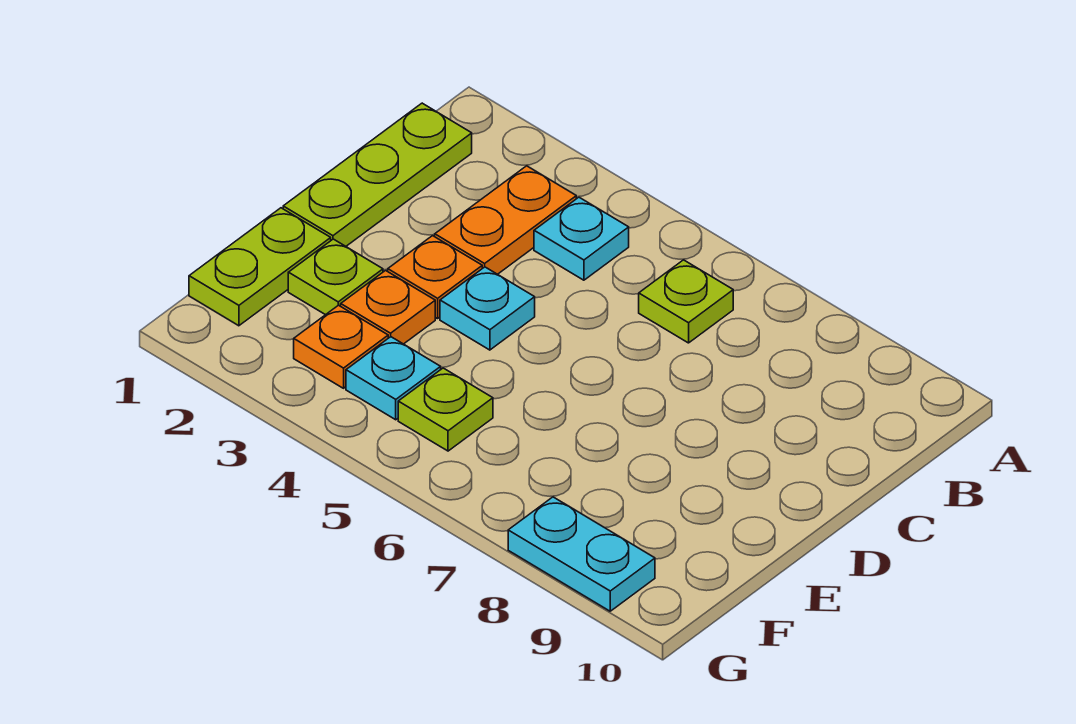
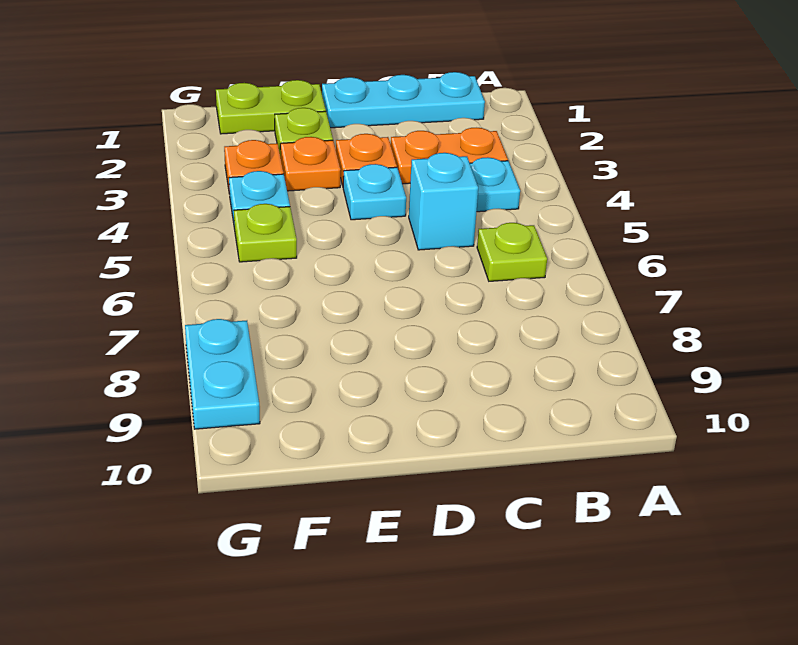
lime plate B1:D1 level 1 -> cyan plate B1:D1 level 1
none -> cyan brick C5 level 1

